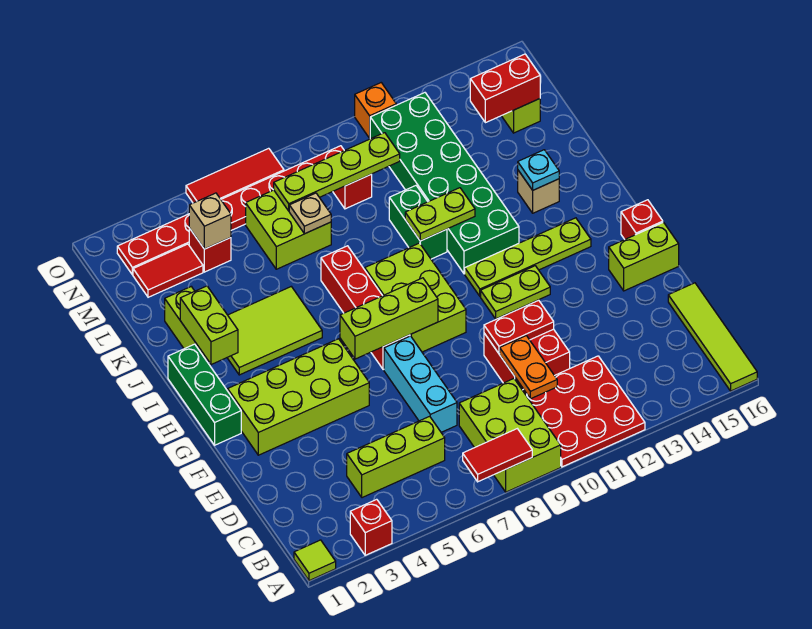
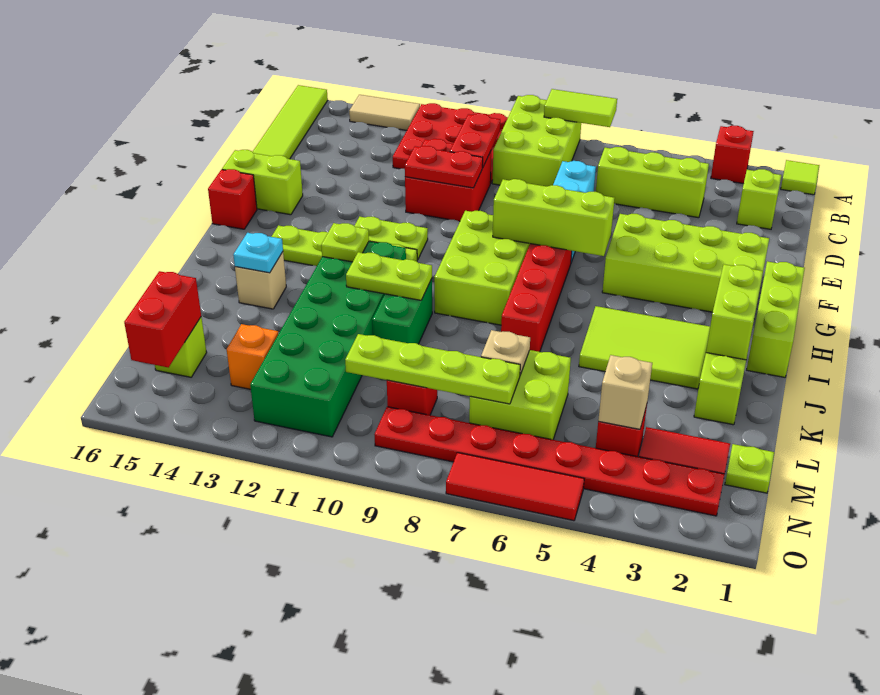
red tile A7:A8 level 2 -> lime tile A7:A8 level 2
none -> tan tile A13:A14 level 1
none -> lime brick C2 level 1
orange plate C10:D10 level 2 -> red plate C10:D10 level 2
green brick G1:I1 level 1 -> lime brick G1:I1 level 1
none -> lime plate I12 level 2
none -> lime plate M1 level 1
red brick M14:M15 level 2 -> red brick M15:N15 level 2
orange brick O11 level 1 -> orange brick M13 level 1

